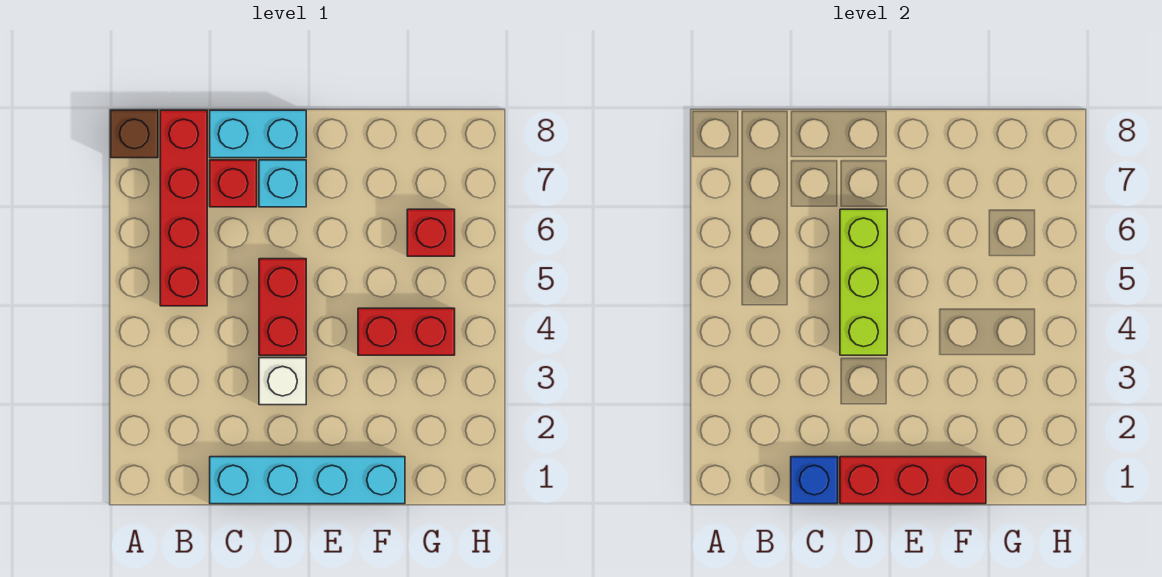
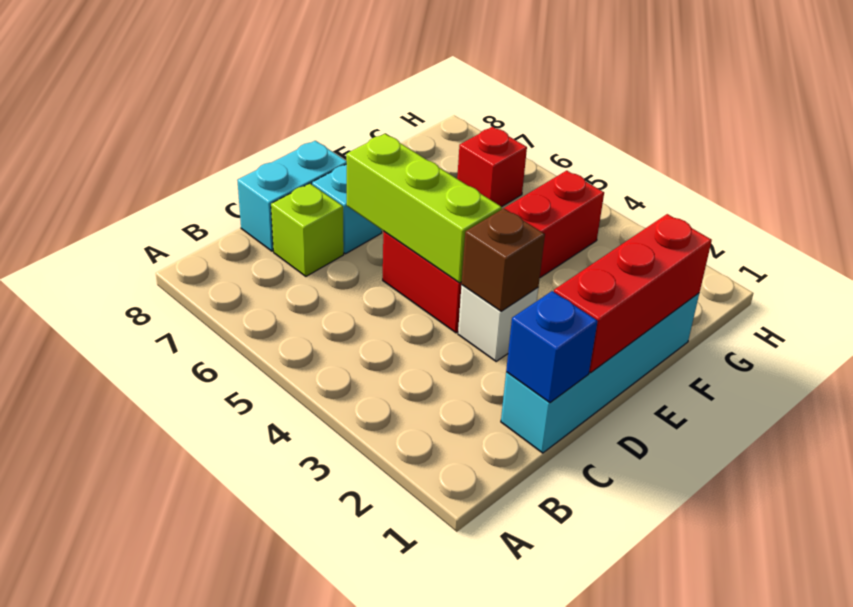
brown brick A8 level 1 -> brown brick D3 level 2
red brick B5:B8 level 1 -> none
red brick C7 level 1 -> lime brick C7 level 1

